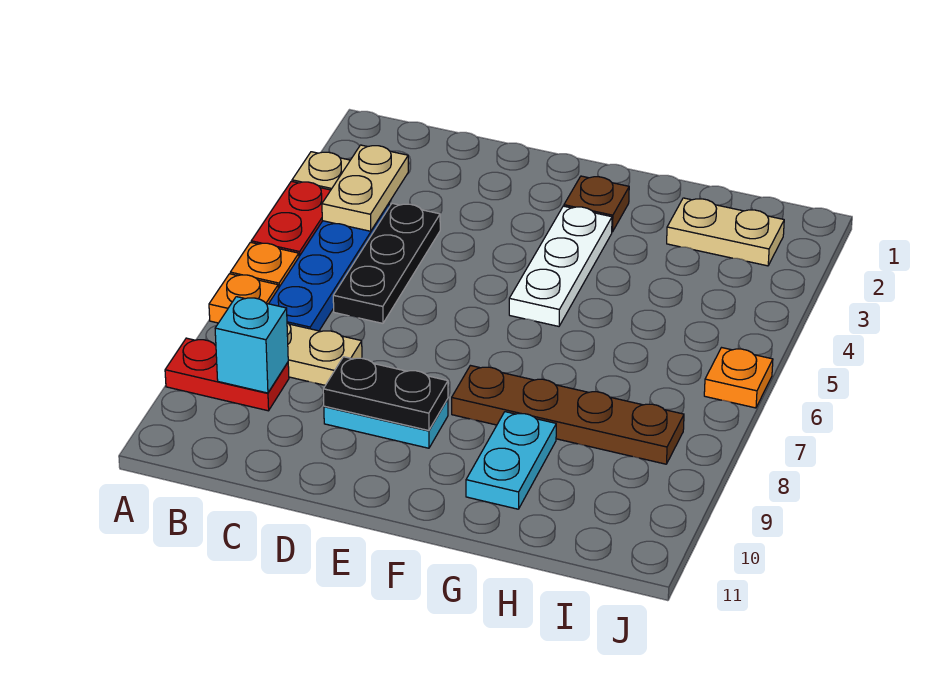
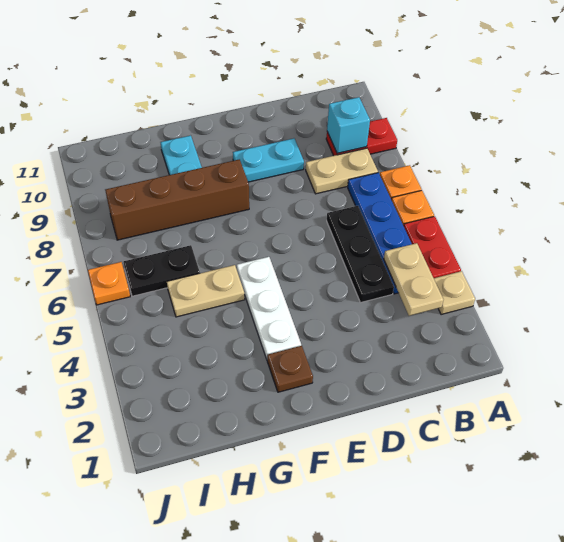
black plate D9:E9 level 2 -> black plate H6:I6 level 1
brown plate F8:I8 level 1 -> brown brick F8:I8 level 1
tan plate H2:I2 level 1 -> tan plate G5:H5 level 1

